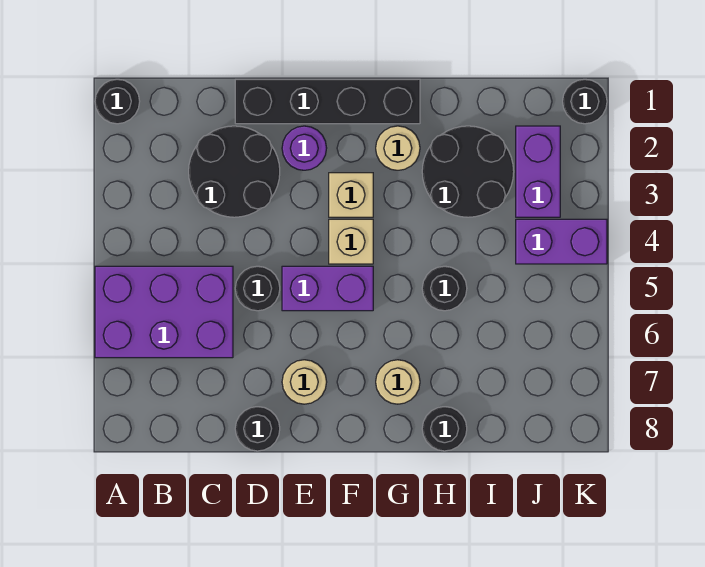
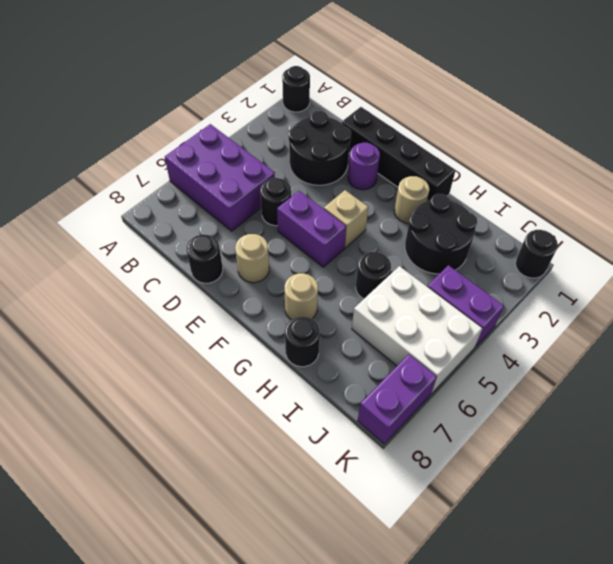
tan brick F3 level 1 -> none
none -> white brick I5:K6 level 1
purple brick J2:J3 level 1 -> purple brick K7:K8 level 1

